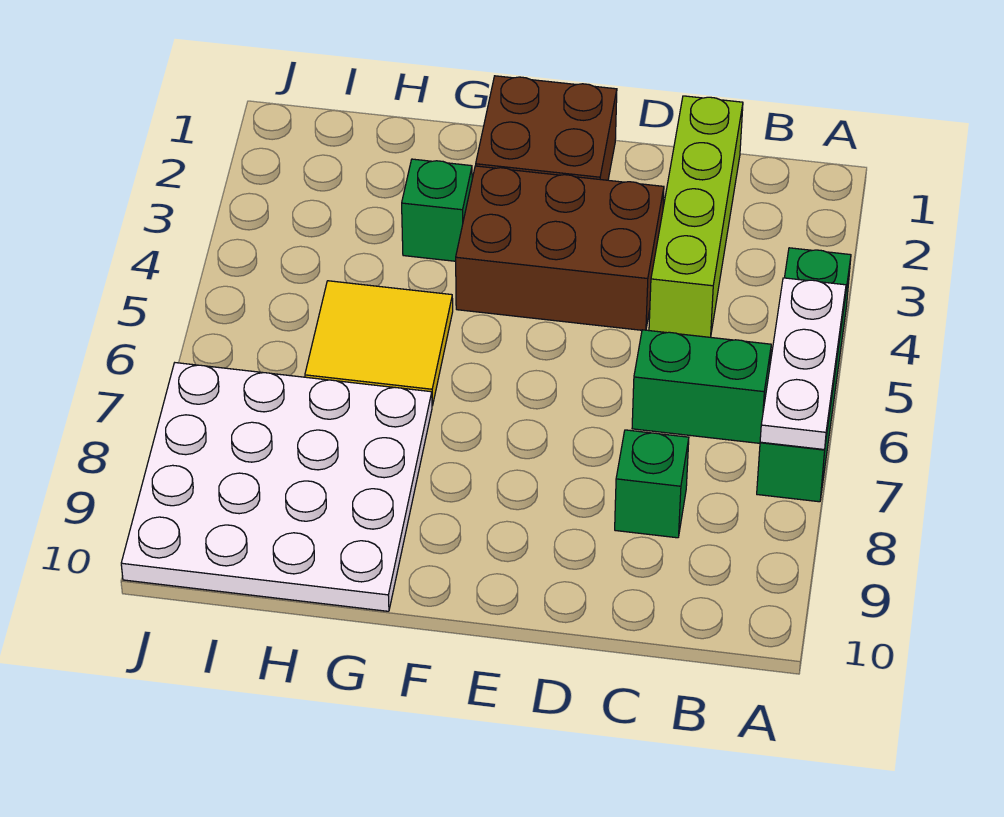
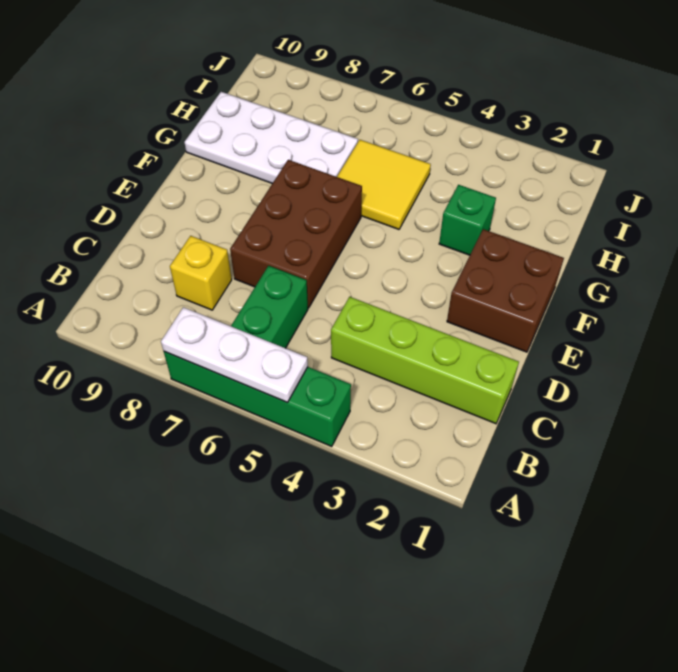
green brick C8 level 1 -> yellow brick C8 level 1
brown brick D3:F4 level 1 -> brown brick D6:F7 level 1
white plate G7:J10 level 1 -> white plate G7:H10 level 1

